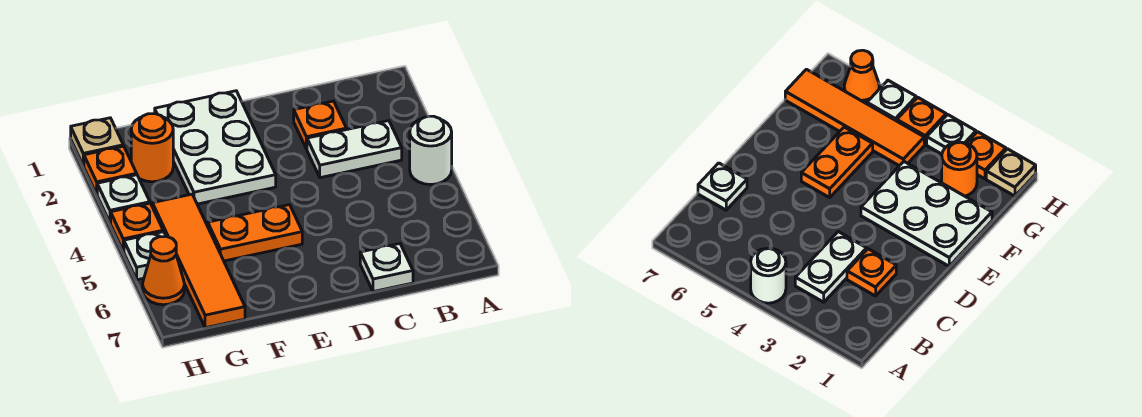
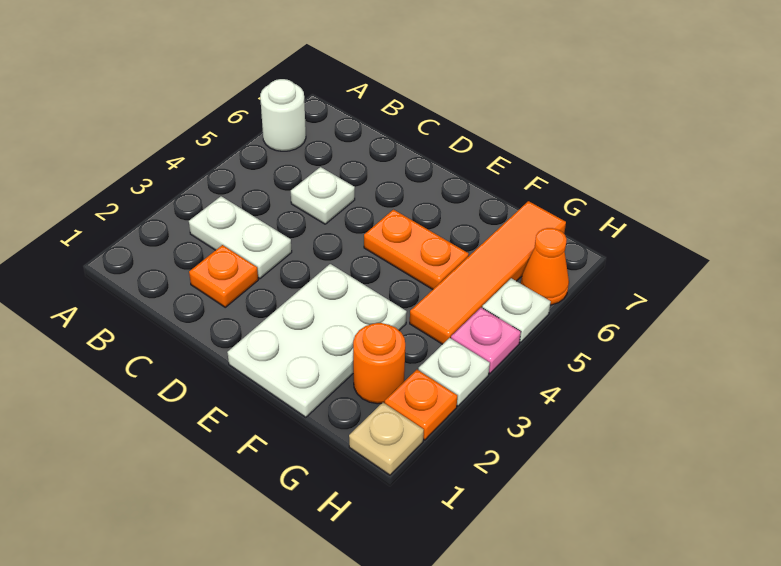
white round brick A4 level 1 -> white round brick A6 level 1
white plate C7 level 1 -> white plate C5 level 1
orange plate H4 level 1 -> pink plate H4 level 1

